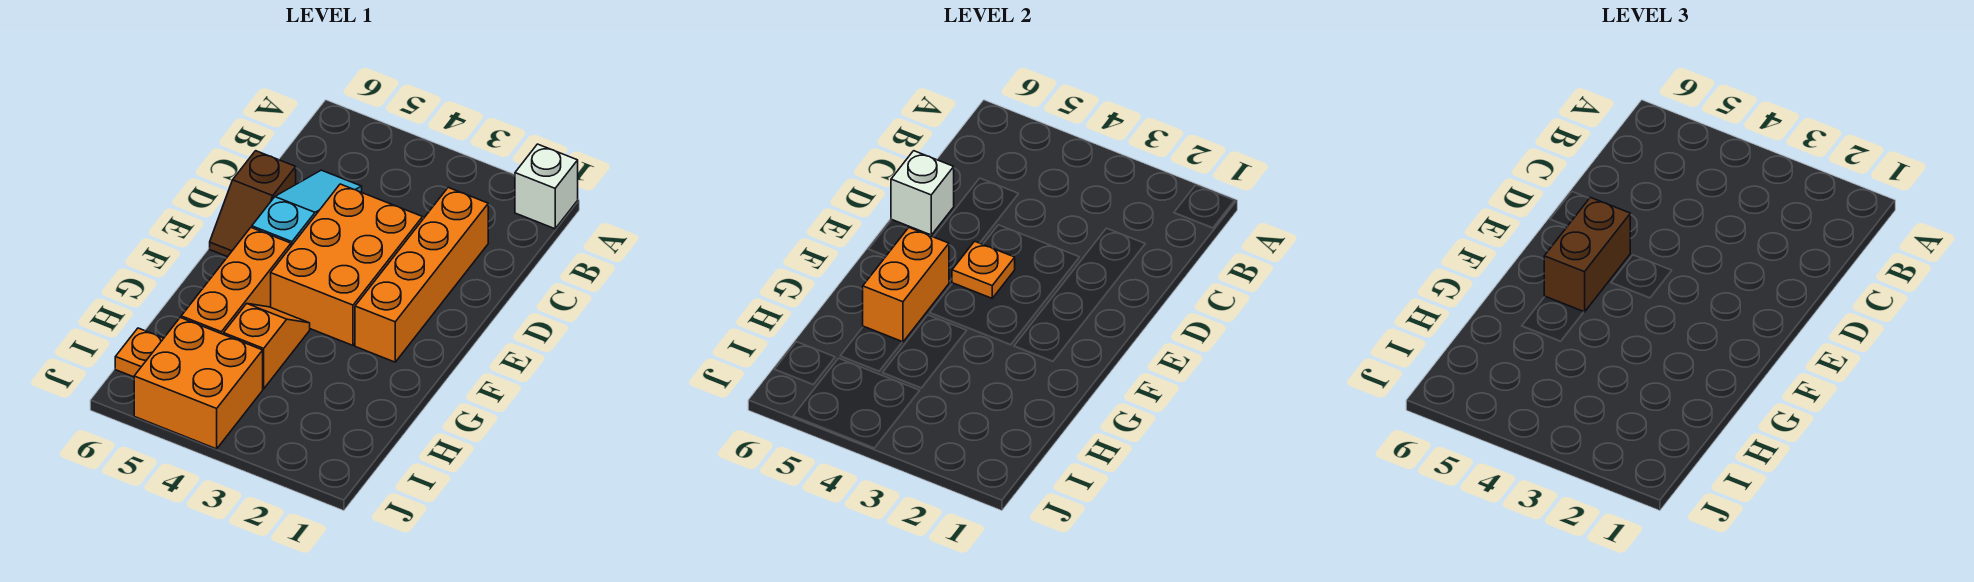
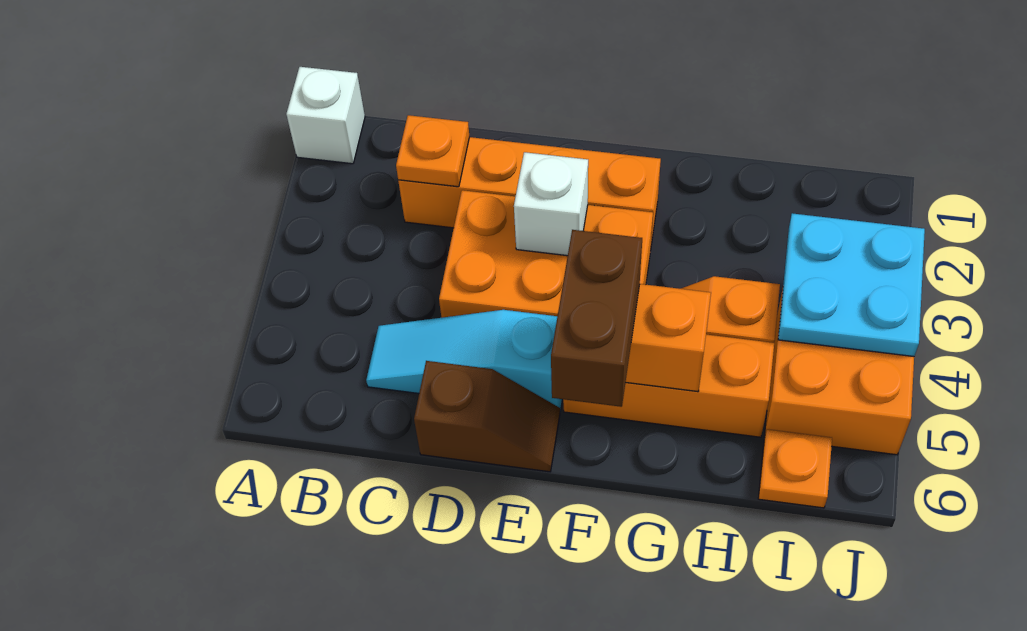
white brick D6 level 2 -> white brick E3 level 2
orange plate E4 level 2 -> orange plate C2 level 2
brown brick E5:F5 level 3 -> brown brick F5:F6 level 3
none -> cyan plate I3:J4 level 2

